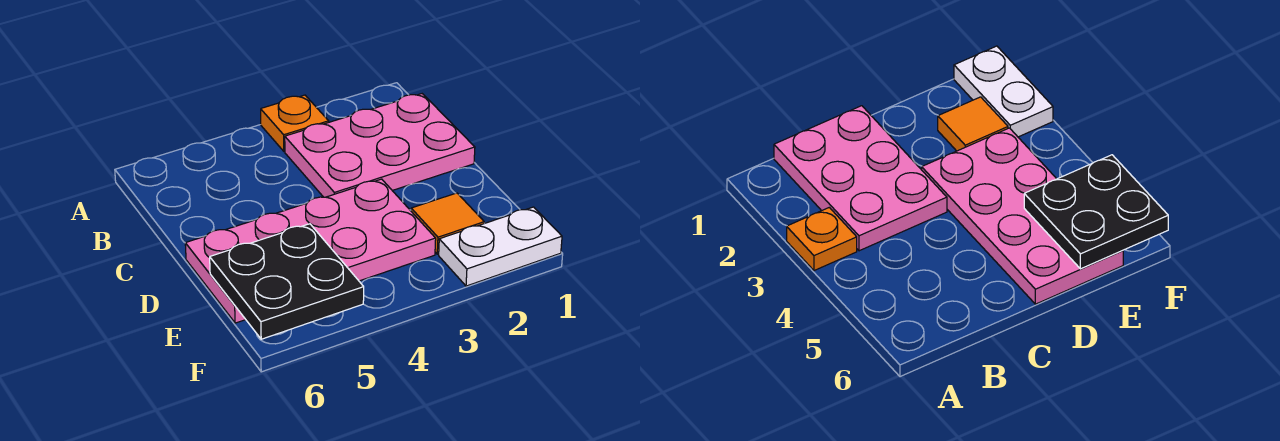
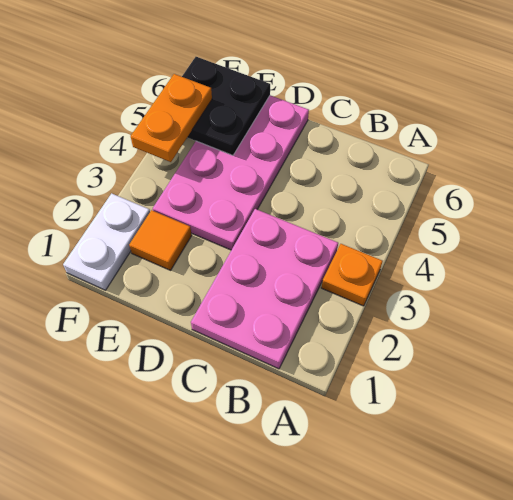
none -> orange plate F4:F5 level 3

